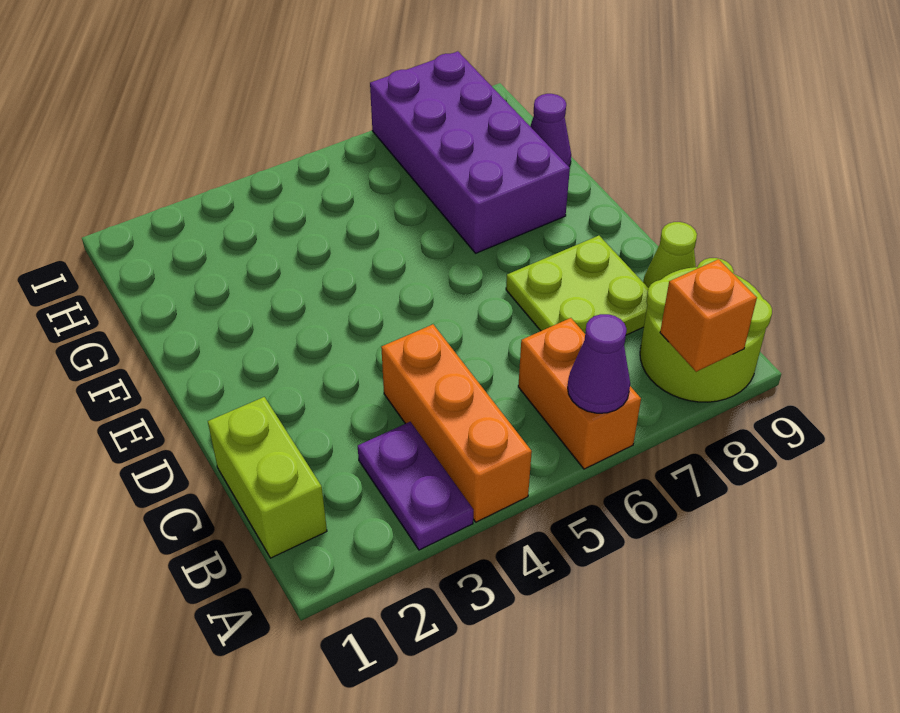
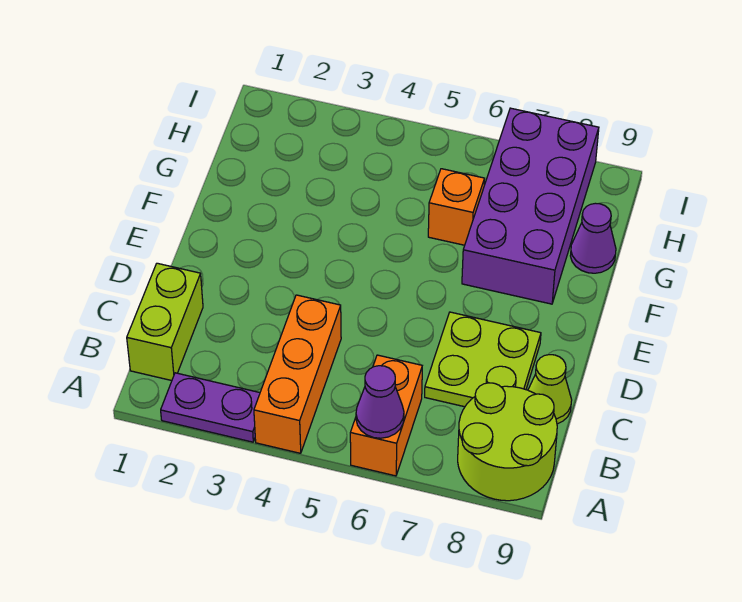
purple plate A3:B3 level 1 -> purple plate A2:A3 level 1
orange brick A8 level 2 -> orange brick G6 level 1

